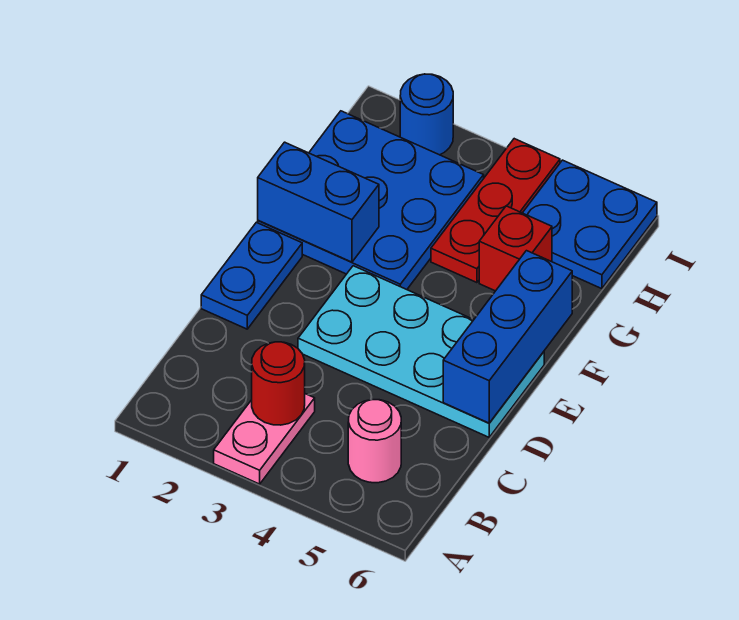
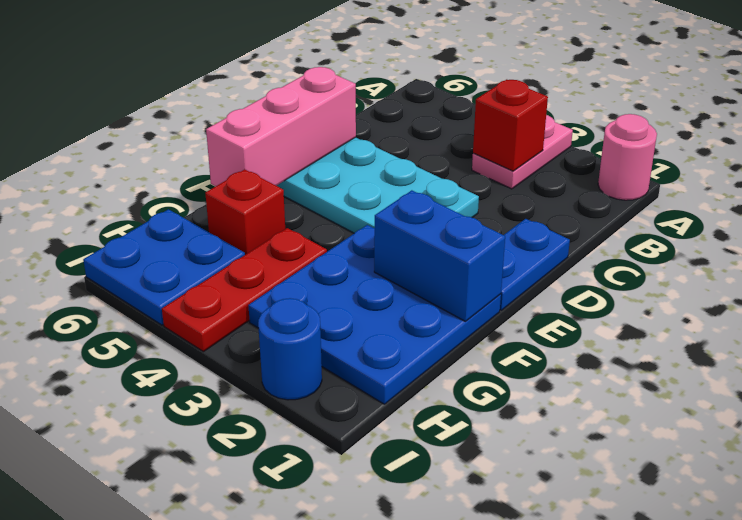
red round brick B3 level 2 -> red brick B3 level 2
pink round brick B5 level 1 -> pink round brick A1 level 1
blue brick D6:F6 level 2 -> pink brick D6:F6 level 2

